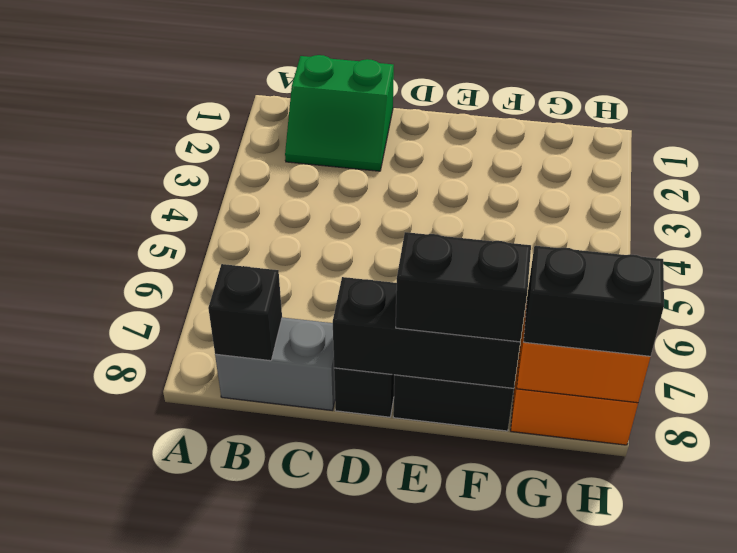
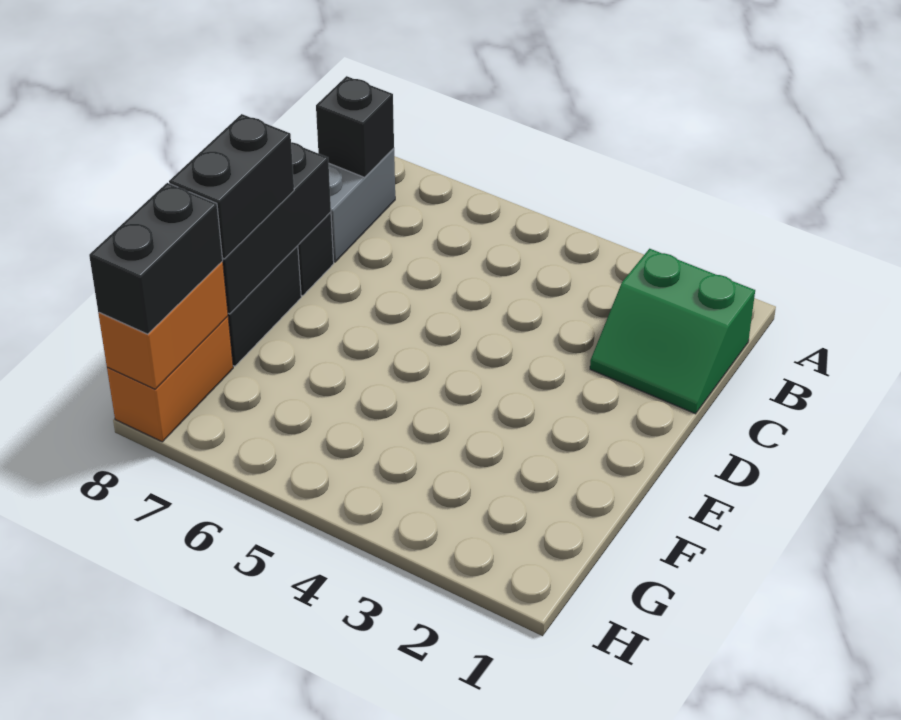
green slope B1:C2 level 1 top 1 -> green slope B1:C2 level 1 top B

